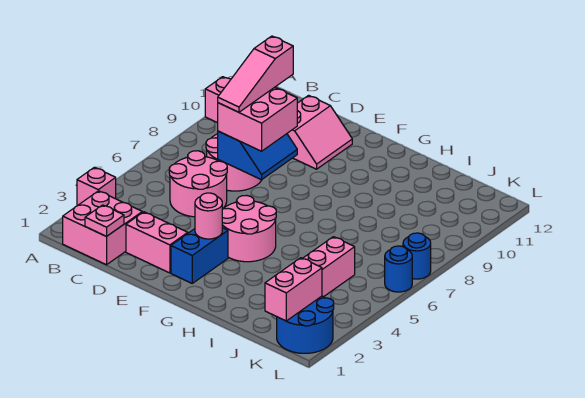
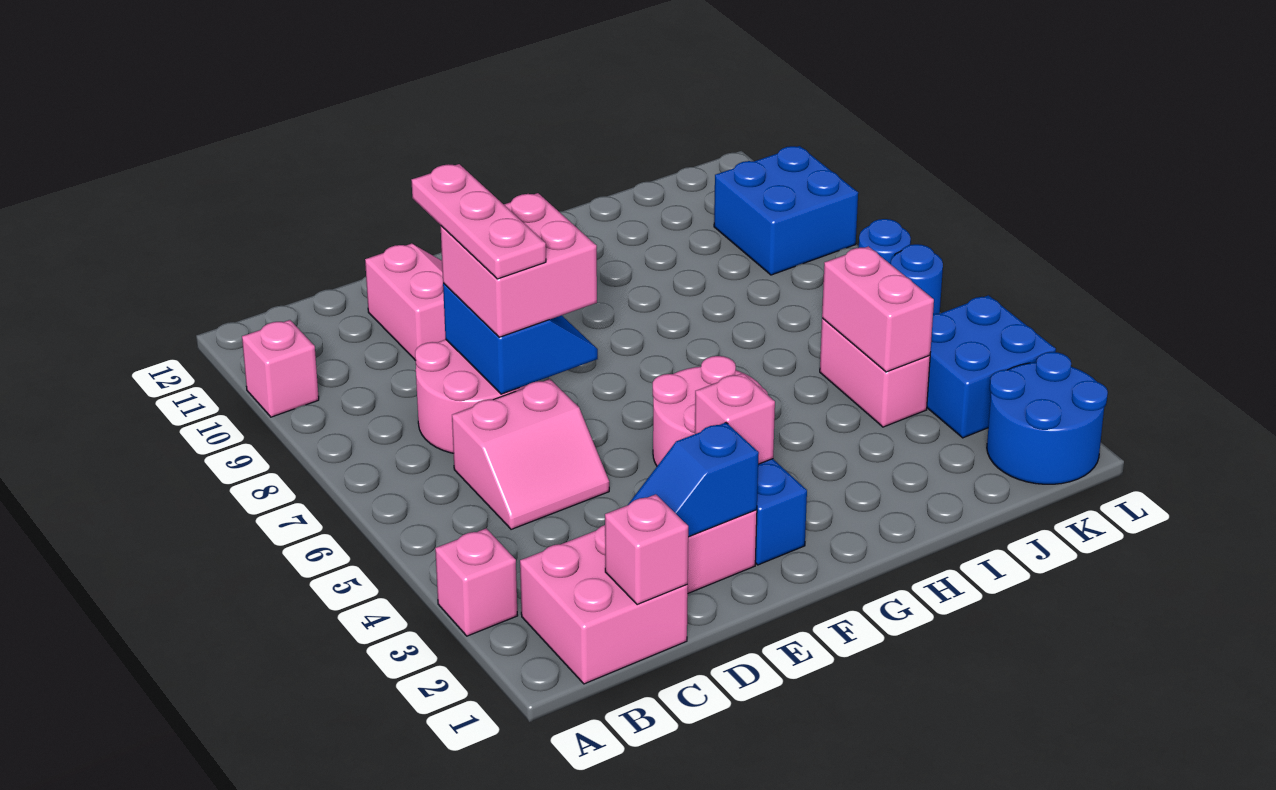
pink plate C1 level 2 -> pink brick C1 level 2
pink round brick C5:D6 level 1 -> pink slope C5:D6 level 1 top 6
none -> blue slope D2:E2 level 2 top E
pink slope D7:D9 level 4 top 9 -> pink plate D7:D9 level 4
pink round brick F3 level 2 -> pink brick F3 level 2
pink brick K1:K2 level 2 -> pink brick J4:J5 level 2
none -> blue brick K3:L4 level 1
none -> blue brick K9:L10 level 1

